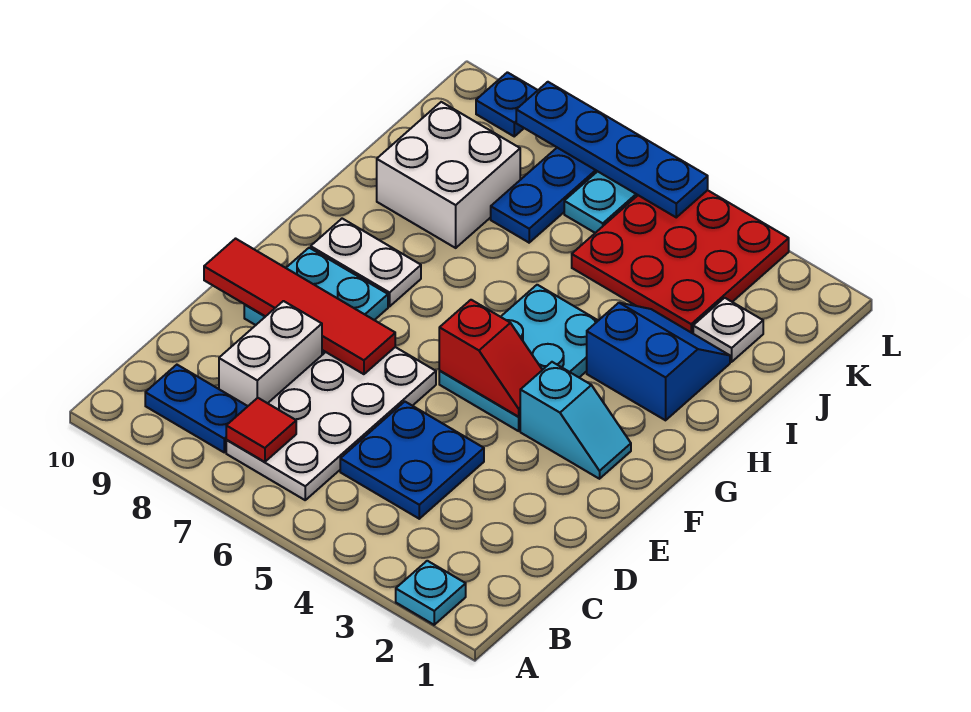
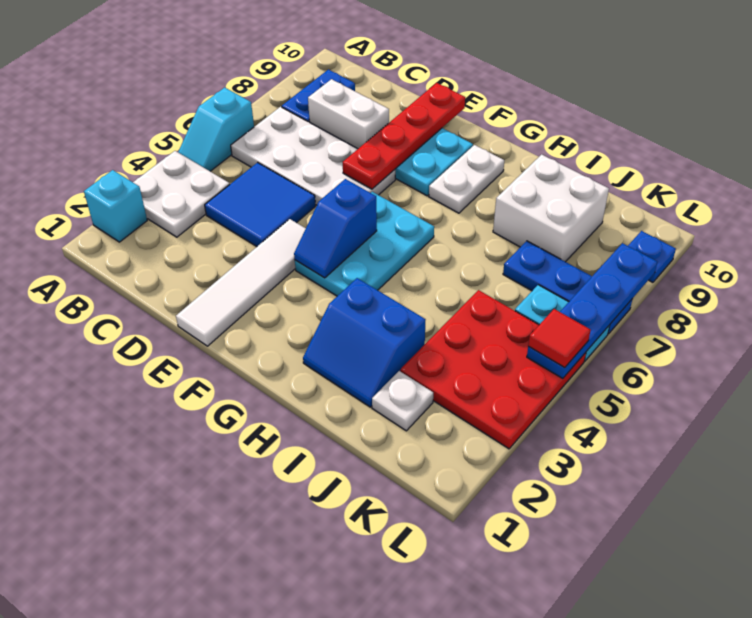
cyan plate A2 level 1 -> cyan brick A2 level 1
none -> white plate A3:B4 level 1
red tile B7 level 2 -> red tile L5 level 3
blue plate C4:D5 level 1 -> blue tile C4:D5 level 1
none -> white tile E1:E4 level 1
red tile E7:E10 level 2 -> red plate E7:E10 level 2
cyan slope F2:F3 level 1 top 3 -> cyan slope A5:A6 level 1 top 6
cyan plate F4:H5 level 1 -> cyan plate F4:G6 level 1
red slope F4:F5 level 2 top 5 -> blue slope F4:F5 level 2 top 5
blue slope H2:I3 level 1 top H -> blue slope H2:I3 level 1 top 3

